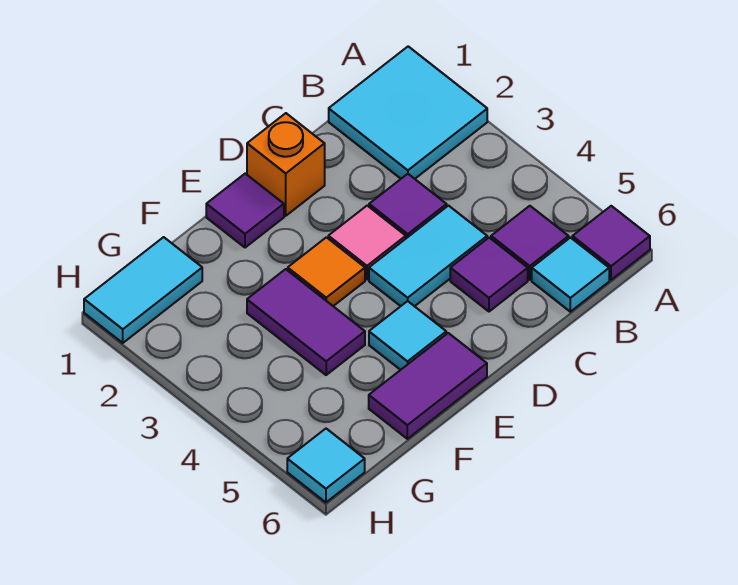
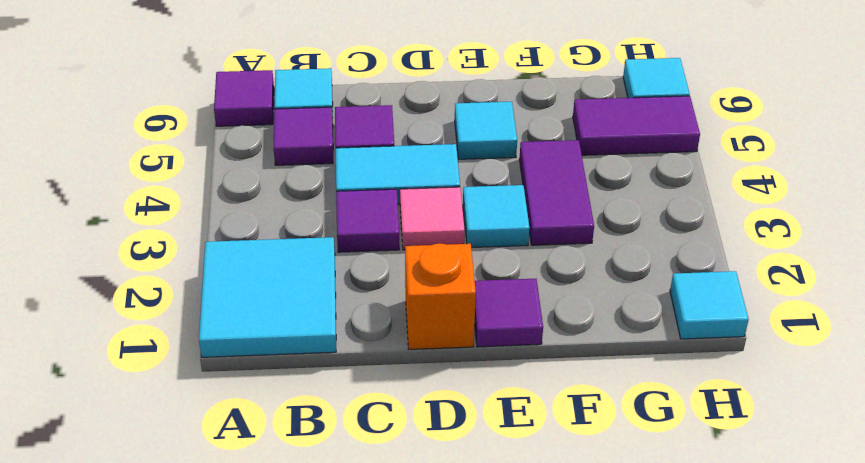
orange tile E3 level 1 -> cyan tile E3 level 1
purple tile E6:F6 level 1 -> purple tile G5:H5 level 1
cyan tile G1:H1 level 1 -> cyan tile H1 level 1

